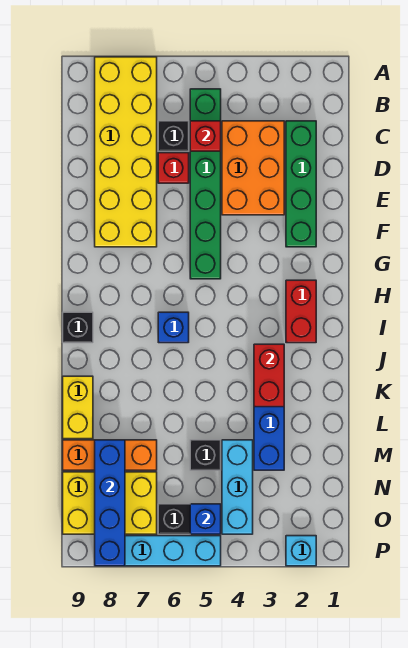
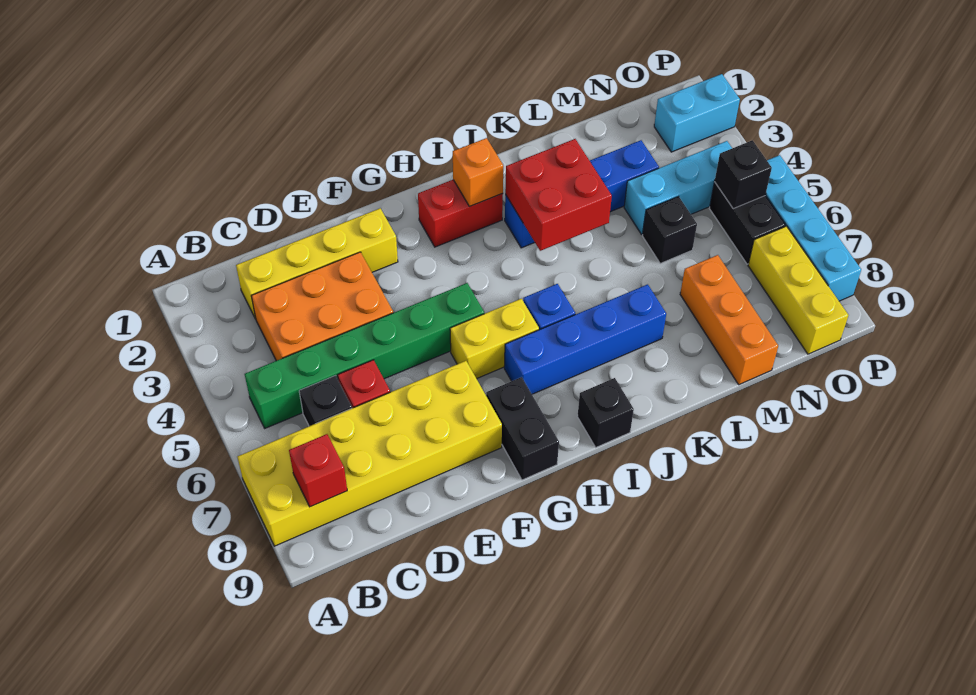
green brick C2:F2 level 1 -> yellow brick C2:F2 level 1
red brick C5 level 2 -> red brick B8 level 2
none -> black brick G8:G9 level 1
none -> orange brick I2 level 2
red brick J3:K3 level 2 -> red brick J3:K4 level 2
yellow brick K9:L9 level 1 -> yellow brick G6:H6 level 1
blue brick M8:P8 level 2 -> blue brick H7:K7 level 1
yellow brick N7:O9 level 1 -> yellow brick O7:O9 level 1
blue brick O5 level 2 -> black brick O5 level 2
cyan brick P2 level 1 -> cyan brick O2:P2 level 1

